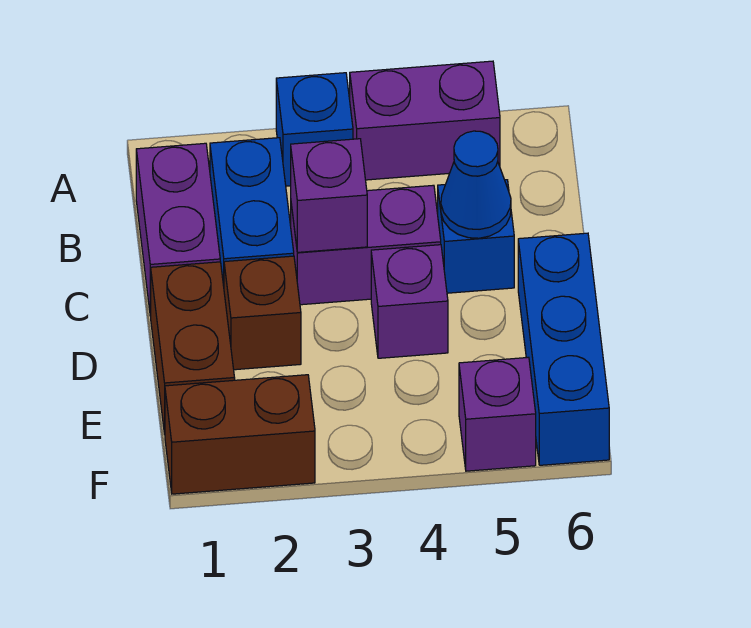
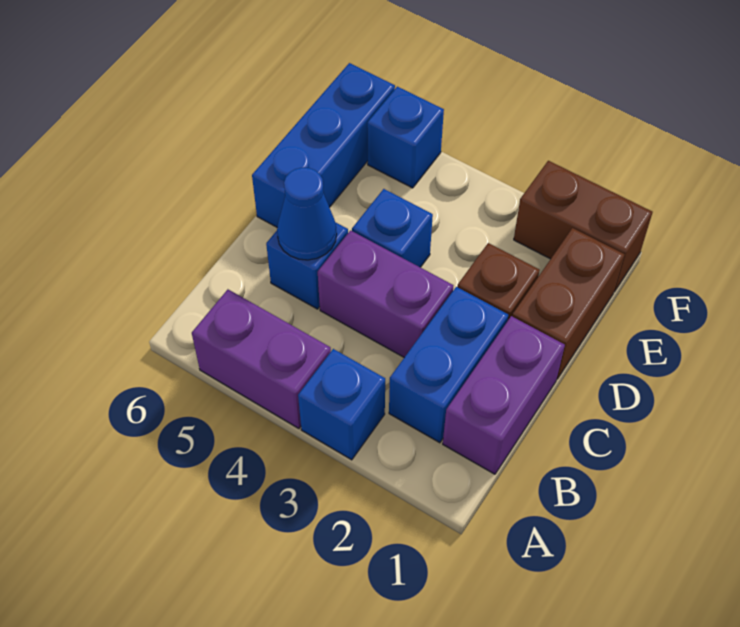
purple brick C3 level 2 -> none
purple brick D4 level 1 -> blue brick D4 level 1
purple brick F5 level 1 -> blue brick F5 level 1

